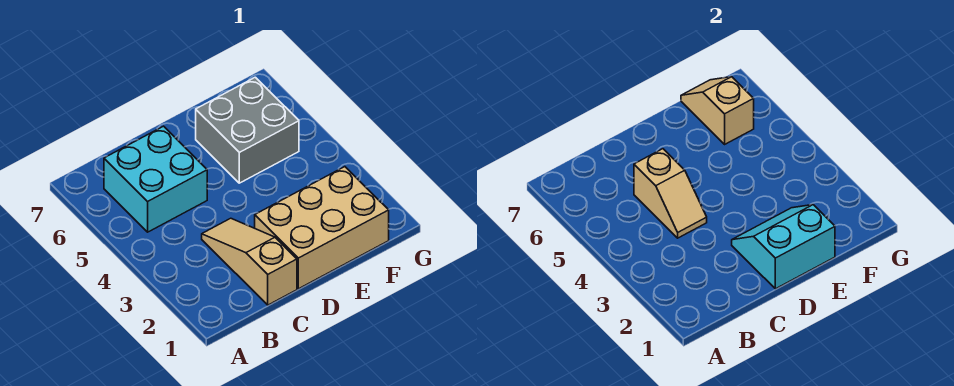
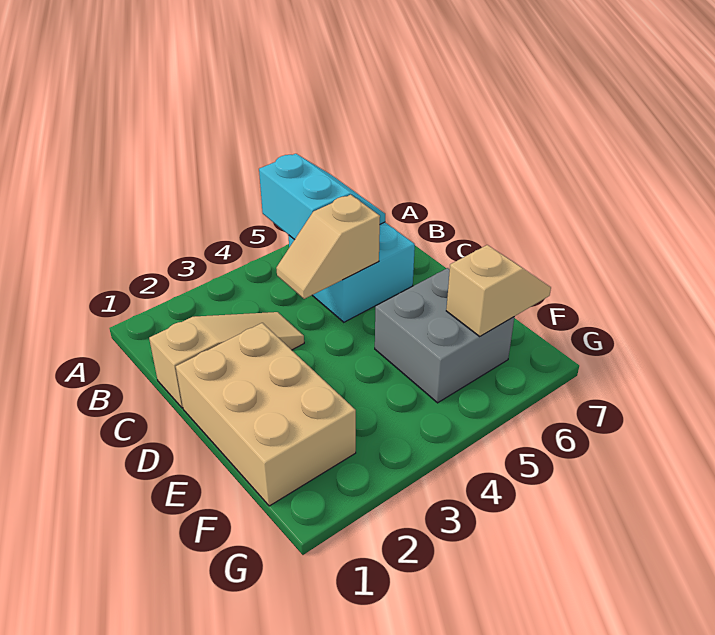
cyan slope D1:E2 level 2 top 1 -> cyan slope A5:B6 level 2 top 5

